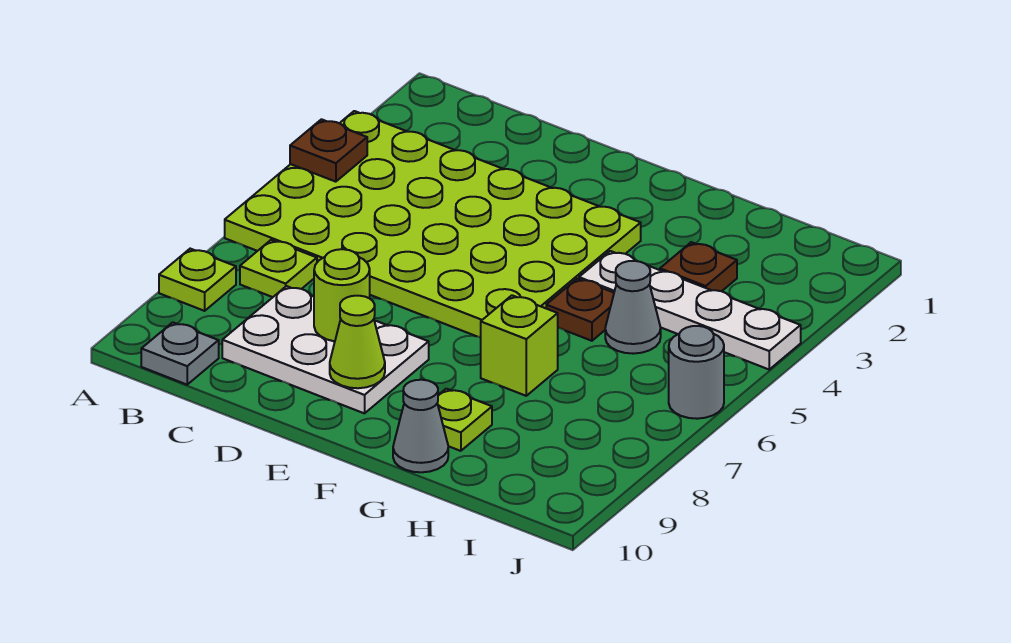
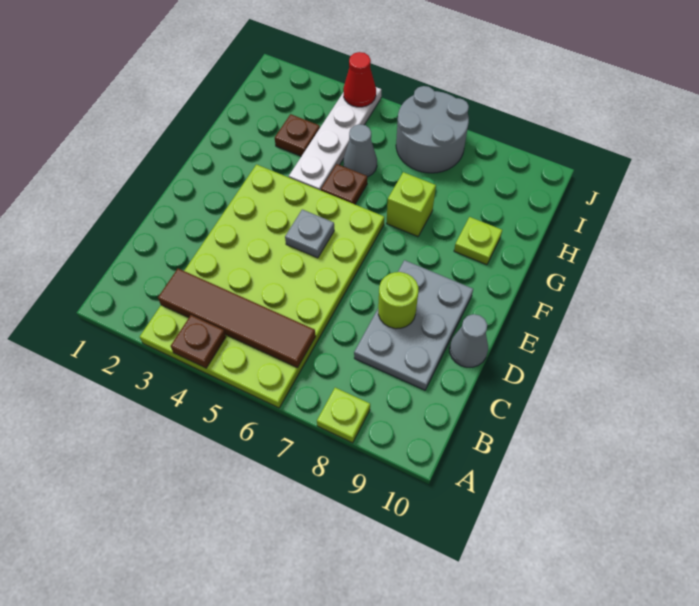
none -> brown tile B3:B6 level 2
lime plate B7 level 1 -> none
grey plate B10 level 1 -> grey plate E5 level 2
white plate C8:E9 level 1 -> grey plate C8:E9 level 1
lime cone E9 level 2 -> none
grey cone G10 level 1 -> grey cone D10 level 1
none -> red cone J4 level 2
grey round brick J6 level 1 -> grey round brick I6:J7 level 1

